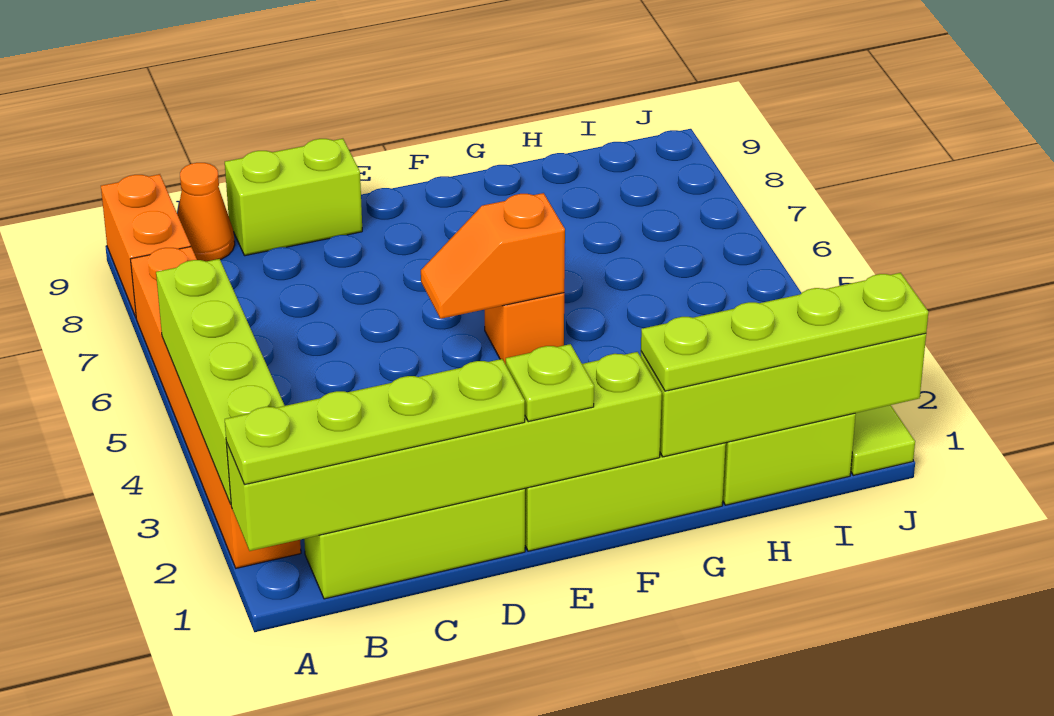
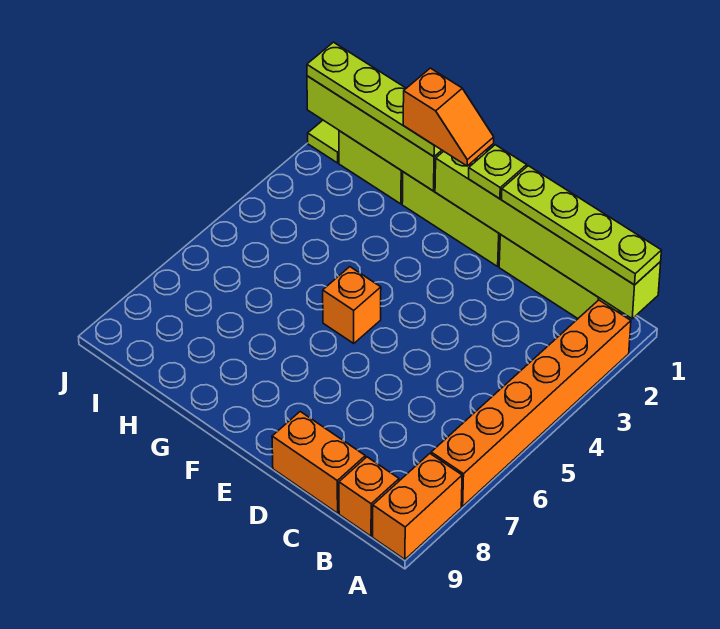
lime brick A2:A5 level 2 -> none
orange cone B9 level 1 -> orange brick B9 level 1
lime brick C9:D9 level 1 -> orange brick C9:D9 level 1
orange slope E5:F5 level 2 top F -> orange slope F1:G1 level 4 top G

